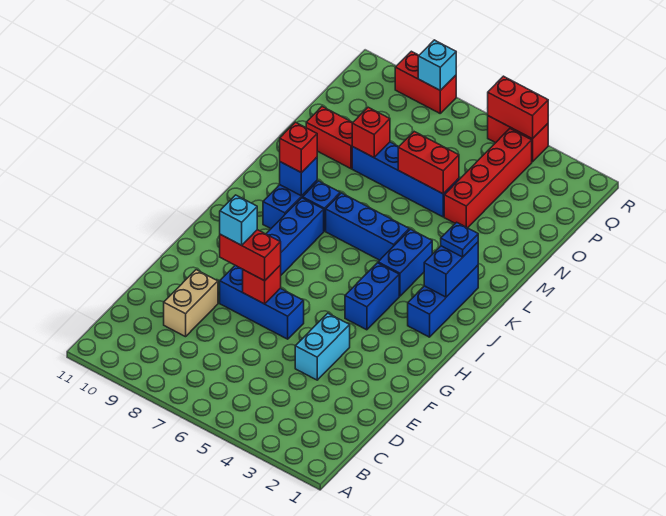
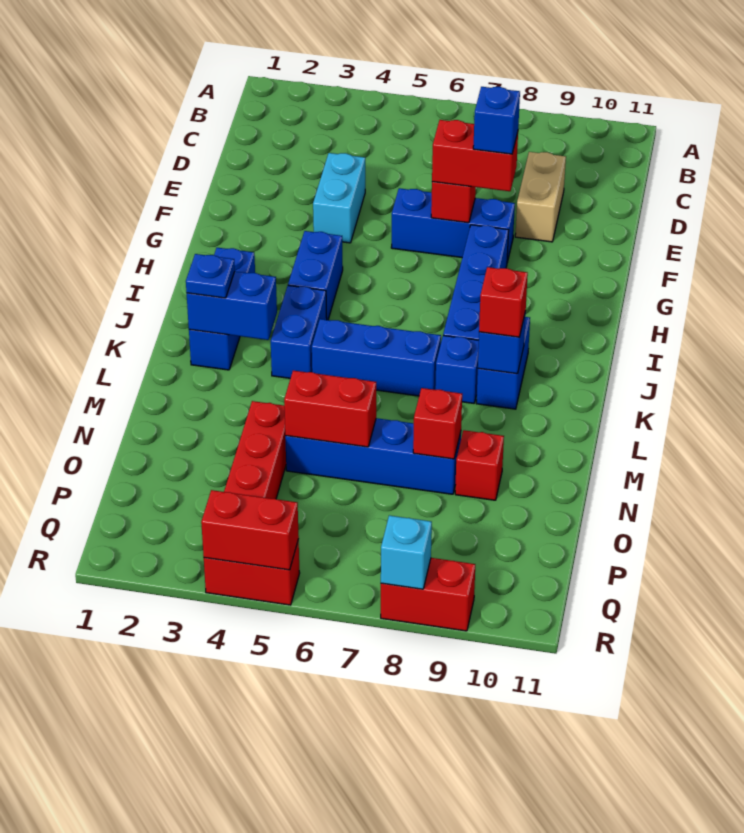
cyan brick F8 level 4 -> blue brick F8 level 4
blue brick J2:K2 level 2 -> blue brick K2:K3 level 2
red brick N9:N10 level 1 -> red brick N9 level 1

